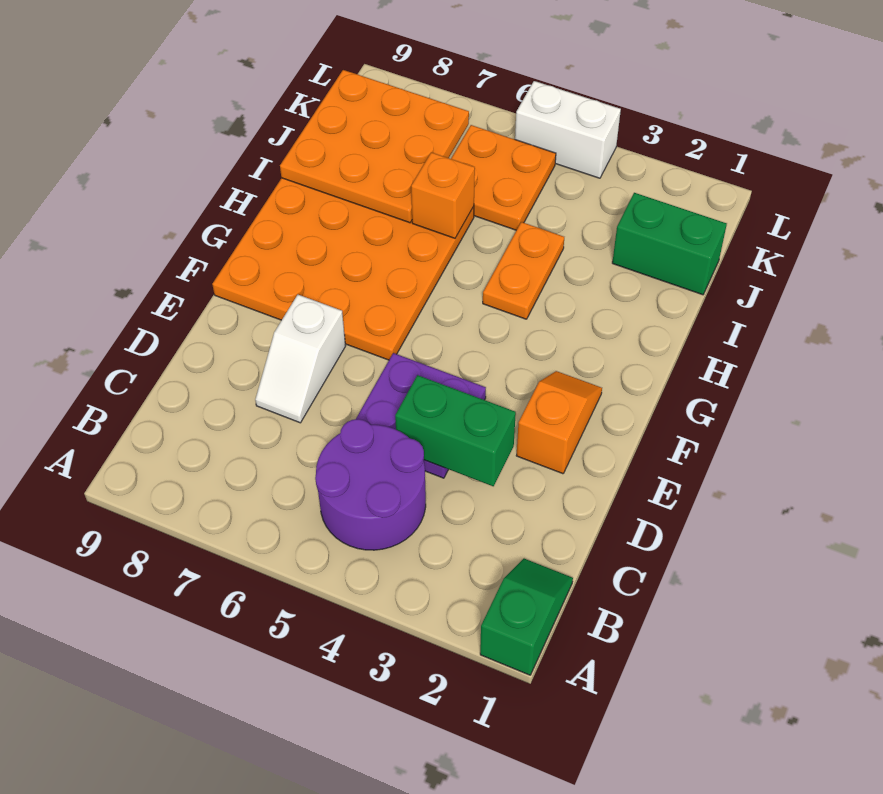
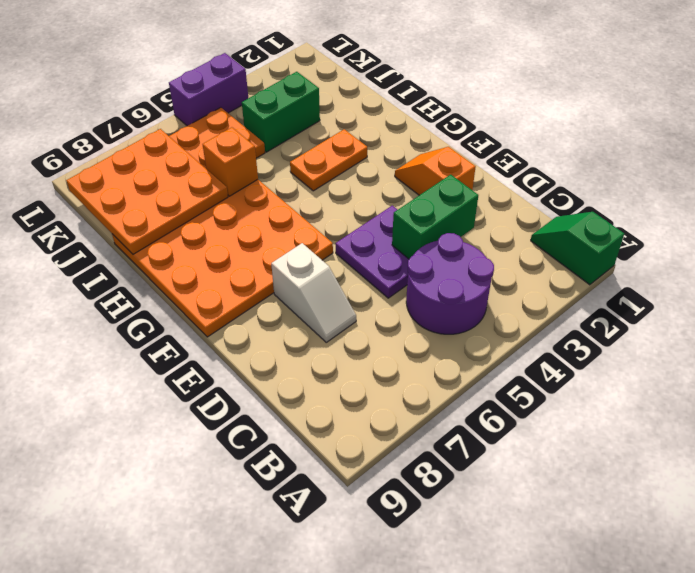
orange plate H4:I4 level 1 -> orange plate H3:H4 level 1
green brick J1:J2 level 1 -> green brick J3:J4 level 1
white brick L4:L5 level 1 -> purple brick L4:L5 level 1

